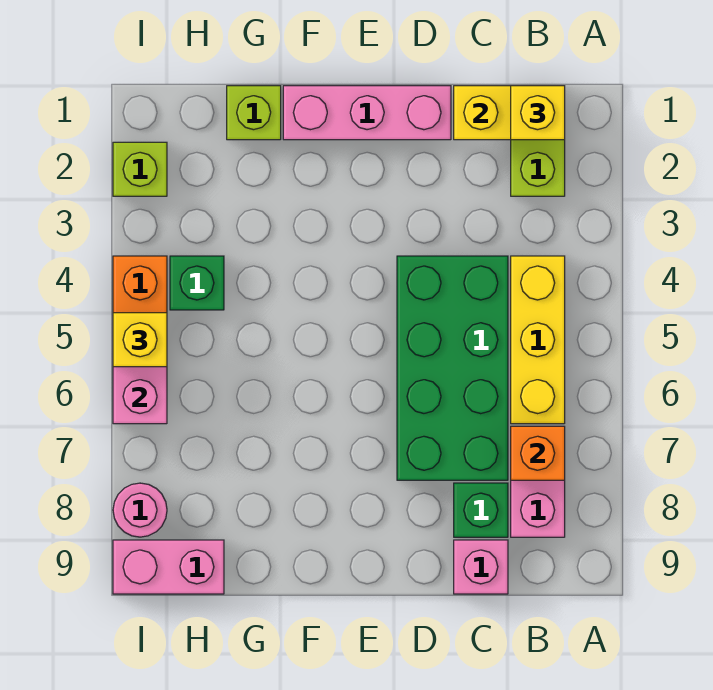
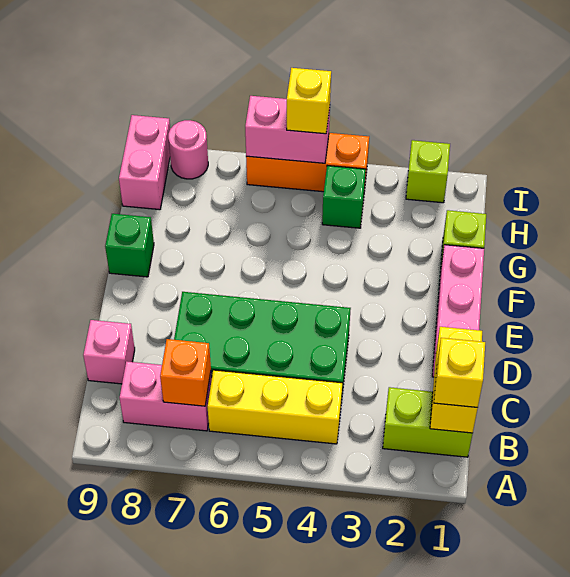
green brick C8 level 1 -> green brick F9 level 1

